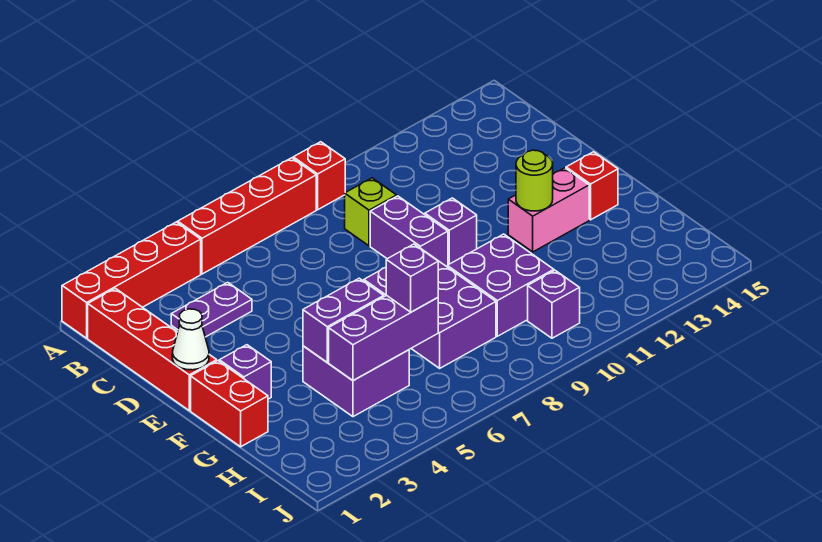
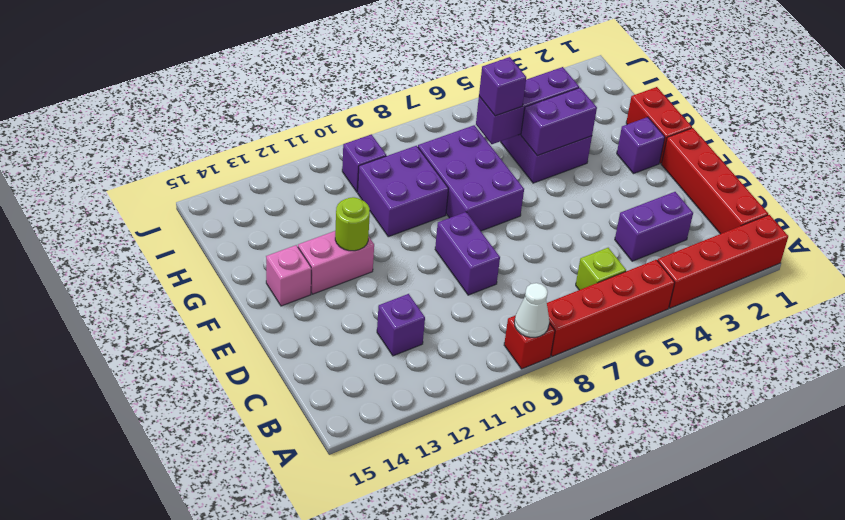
purple plate C3:C4 level 1 -> purple brick C3:C4 level 1
lime brick C9 level 1 -> lime brick B6 level 1
white cone E1 level 2 -> white cone A9 level 2
purple brick E10 level 1 -> purple brick C12 level 1
red brick F14 level 1 -> pink brick F14 level 1

